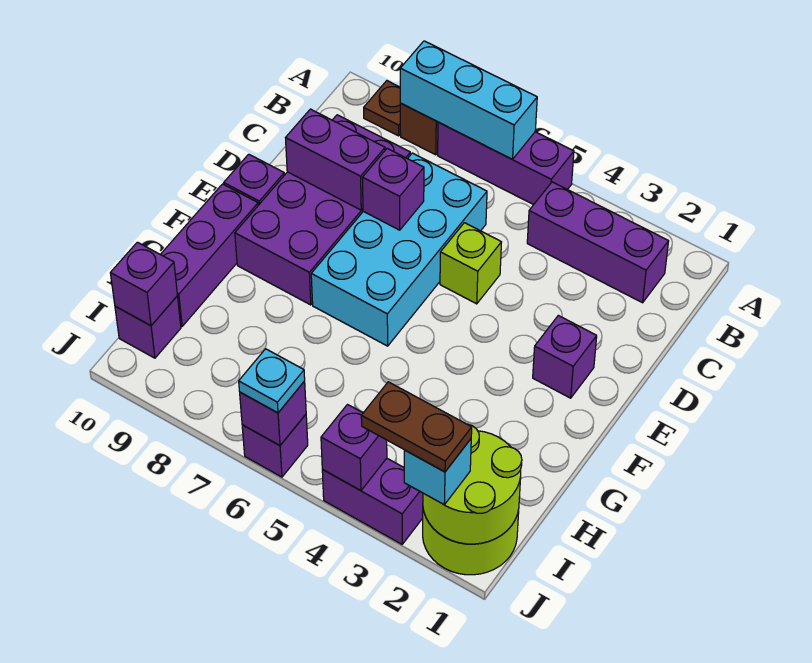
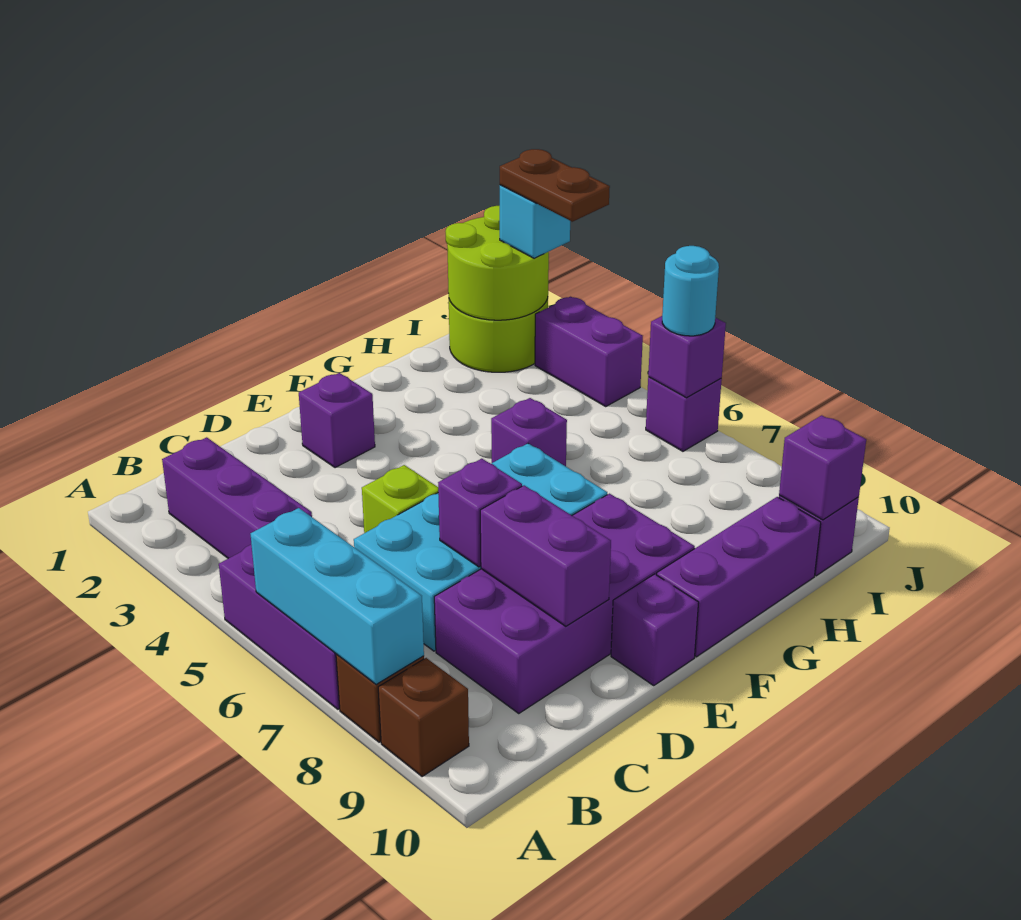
brown plate A9 level 1 -> brown brick A9 level 1
purple brick J4 level 2 -> purple brick G5 level 1
cyan plate J6 level 3 -> cyan round brick J6 level 3

